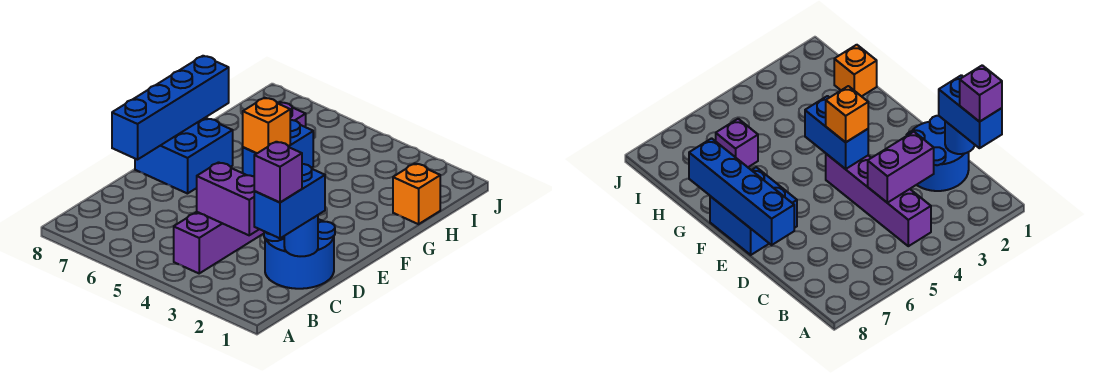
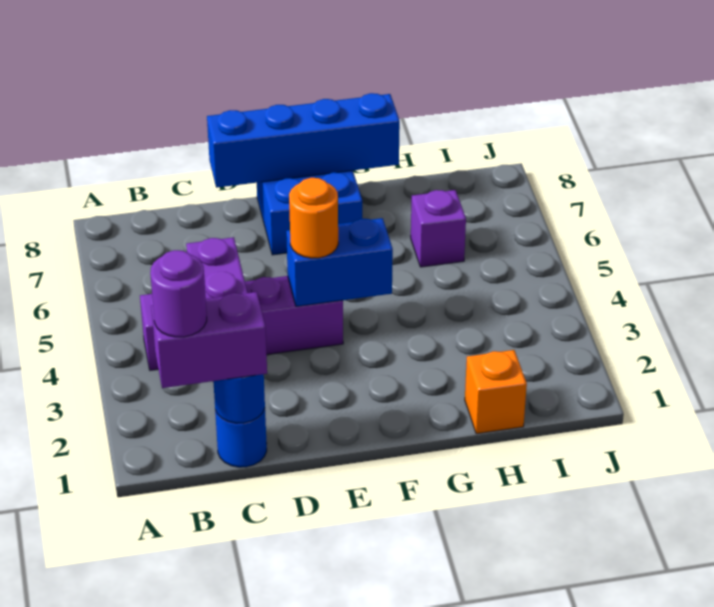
blue brick B1:C1 level 3 -> purple brick B1:C1 level 3
purple brick B1 level 4 -> purple round brick B1 level 4
blue round brick C1:D2 level 1 -> blue round brick C1 level 1
orange brick E4 level 3 -> orange round brick E4 level 3

